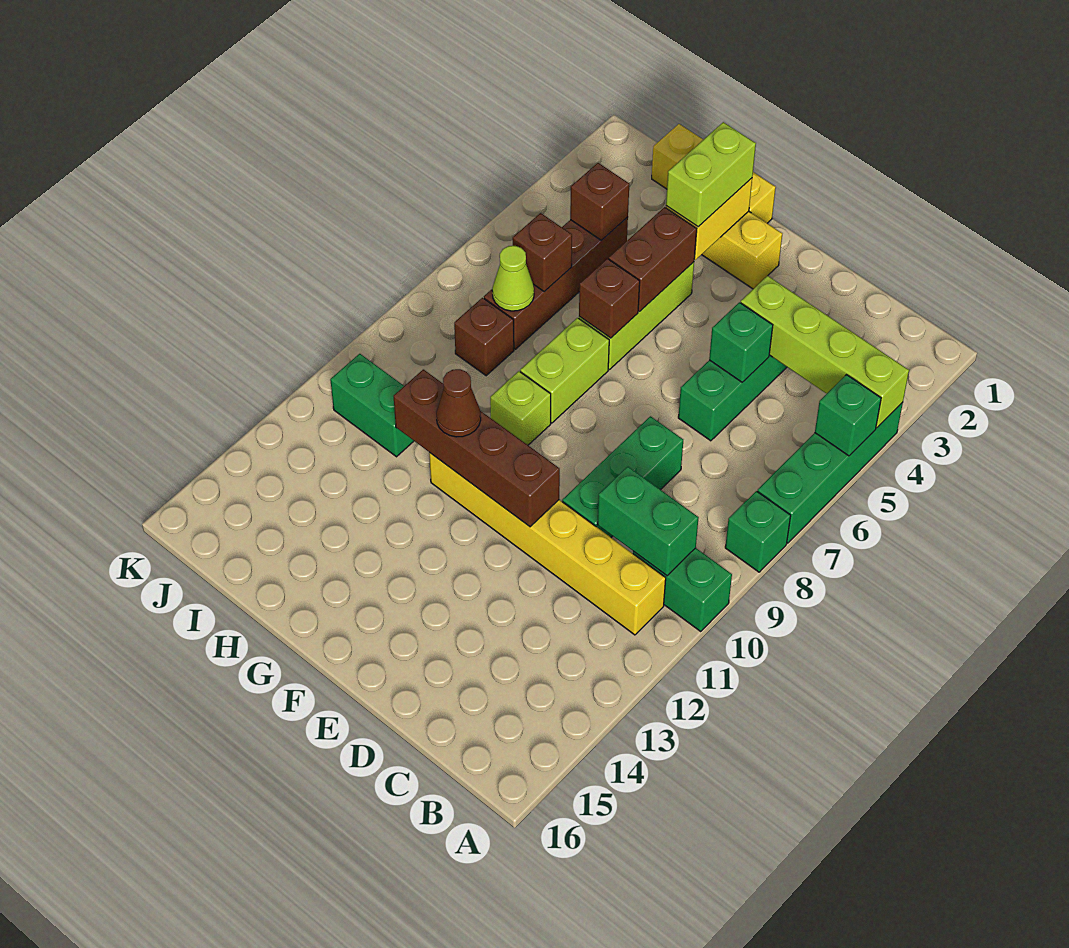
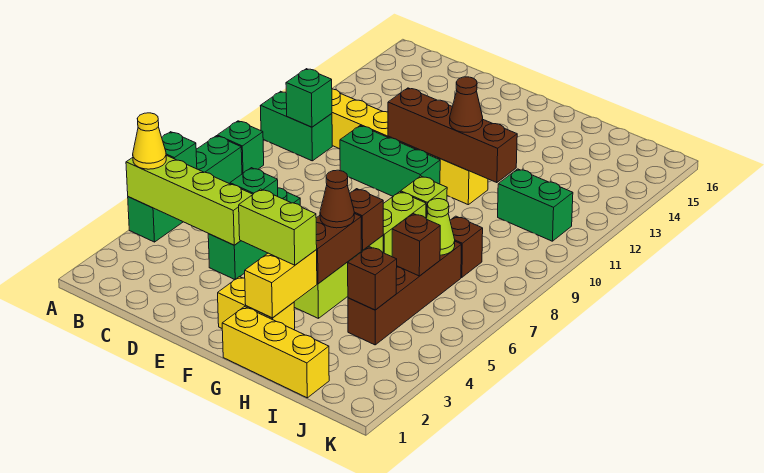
none -> yellow cone A4 level 3
green brick B10:C10 level 2 -> green brick B10 level 2
green brick D8:D10 level 1 -> green brick D10:F10 level 1
lime brick G2:G3 level 3 -> lime brick F3:G3 level 3
none -> brown cone G5 level 3

